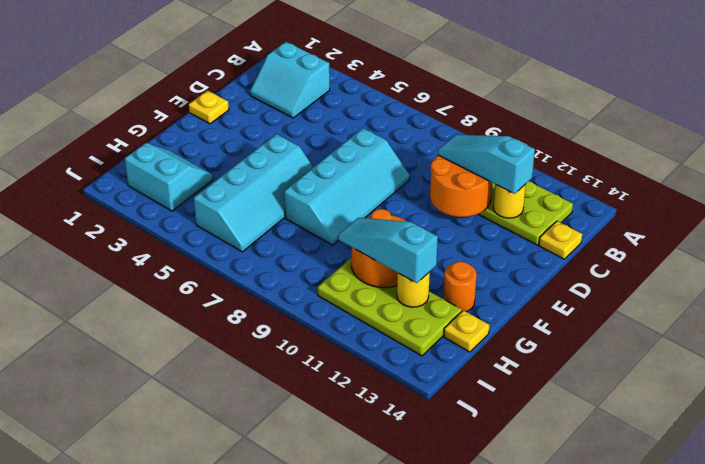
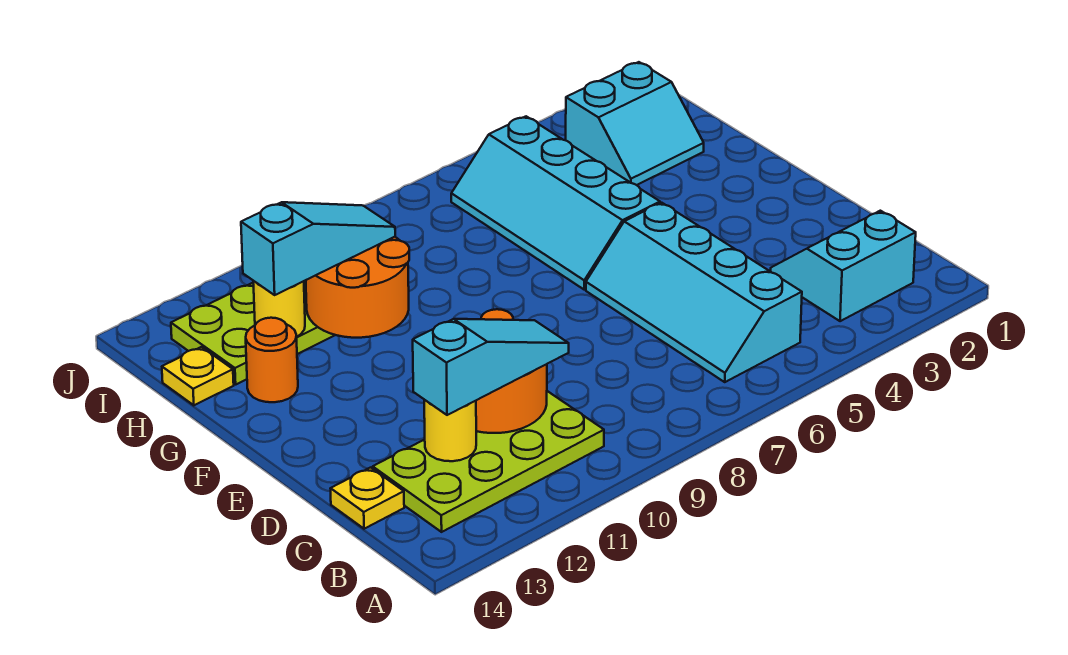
cyan slope D7:G8 level 1 top 7 -> cyan slope B5:E6 level 1 top 5
yellow plate E1 level 1 -> none

